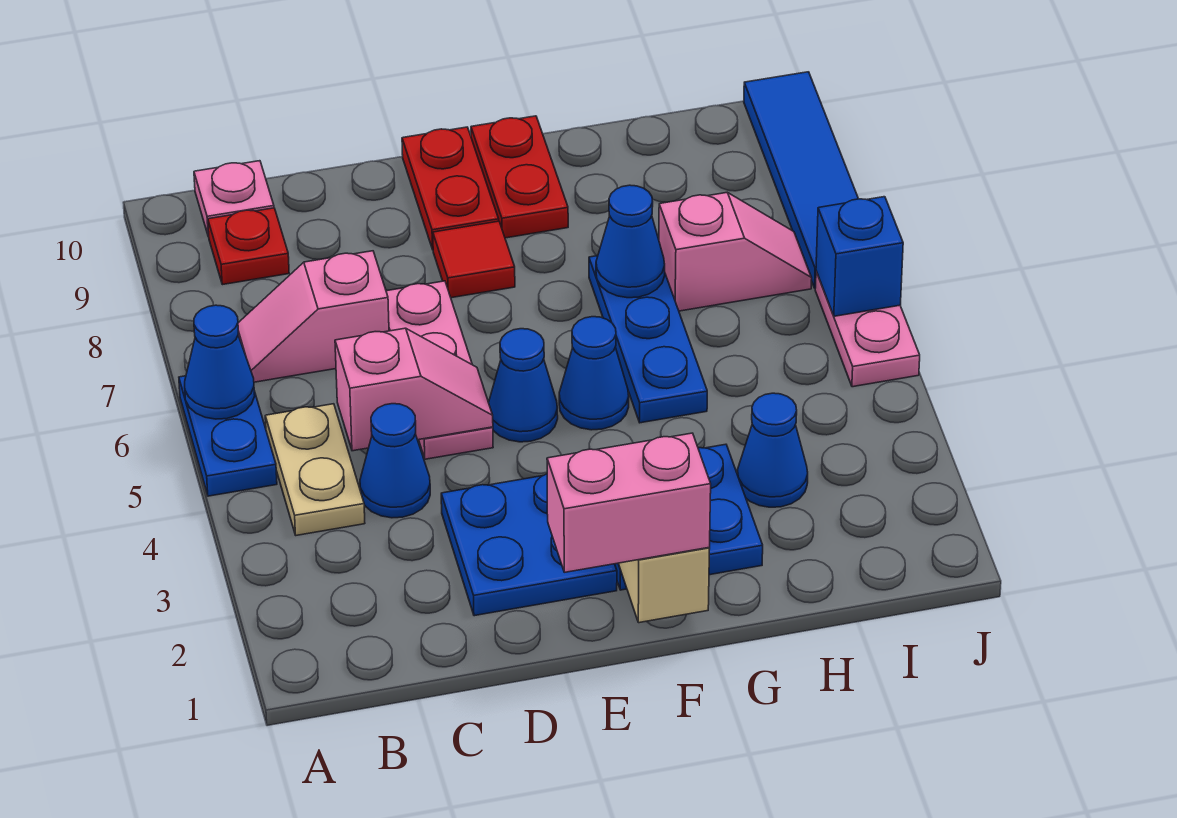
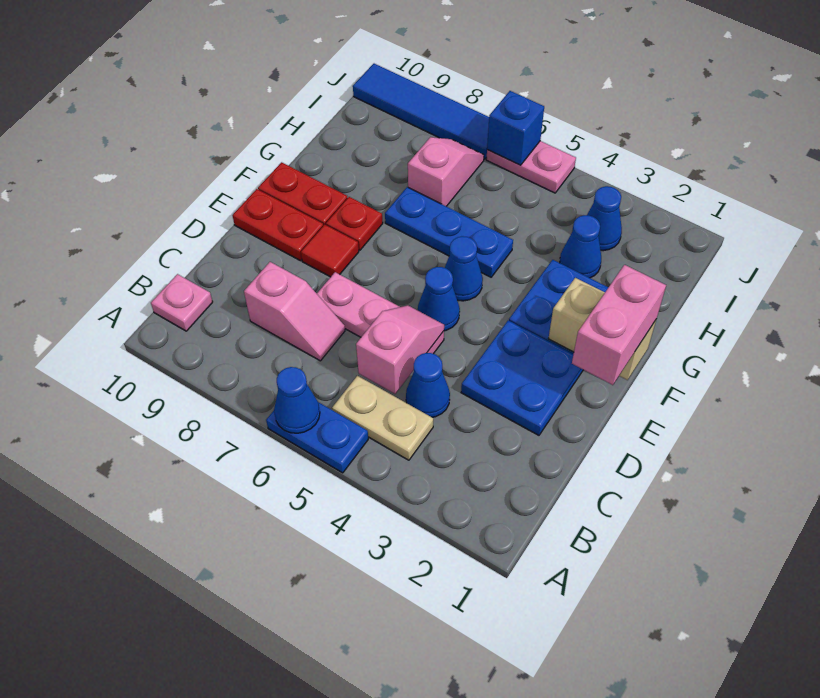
pink slope B7:C7 level 1 top C -> pink slope C7:C8 level 1 top 8
red plate B9 level 1 -> red plate F8 level 1
blue cone G7 level 2 -> blue cone I3 level 1

